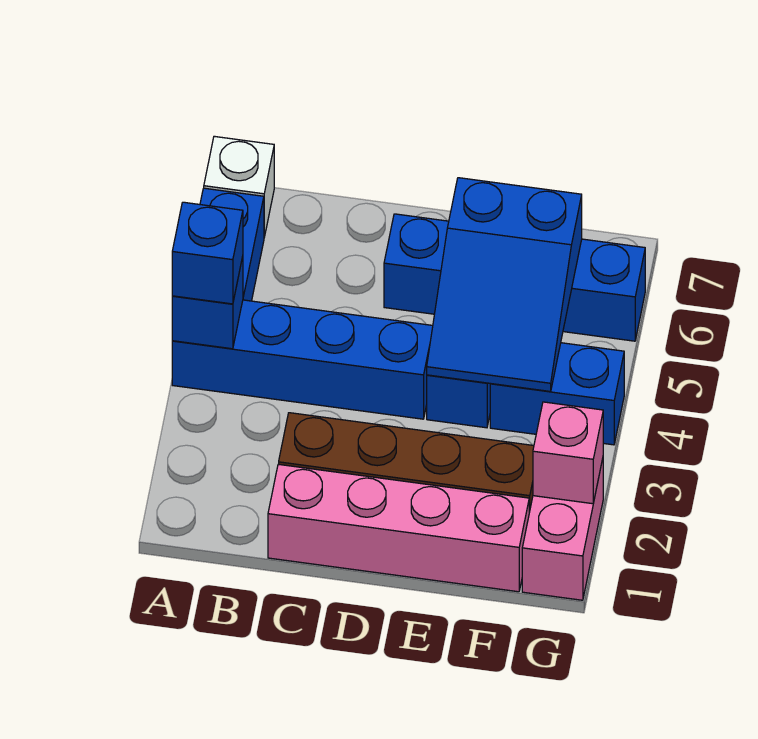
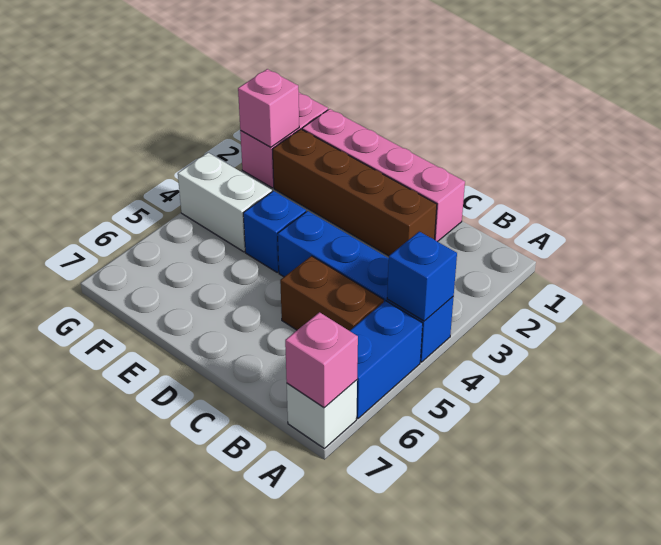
blue brick A4 level 3 -> none
none -> pink brick A7 level 2
none -> brown brick B5:C5 level 1
blue brick D6:G6 level 1 -> none
blue slope E4:F6 level 2 top 6 -> none
blue brick F4:G4 level 1 -> white brick F4:G4 level 1

